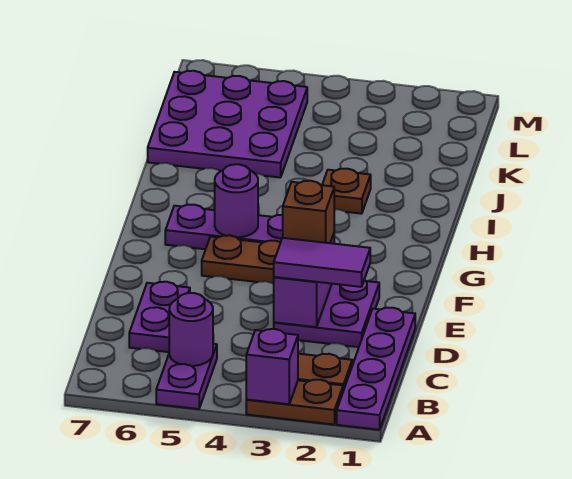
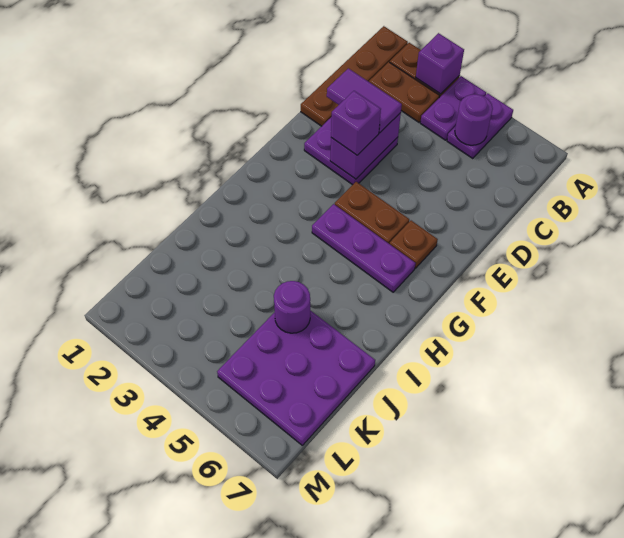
purple plate A1:D1 level 1 -> brown plate A1:D1 level 1
purple plate C6:D6 level 1 -> purple plate A4:B4 level 1
brown brick E3 level 3 -> purple brick E3 level 3
purple round brick G5 level 2 -> purple round brick J5 level 2
brown plate I3 level 1 -> brown plate F6 level 1

